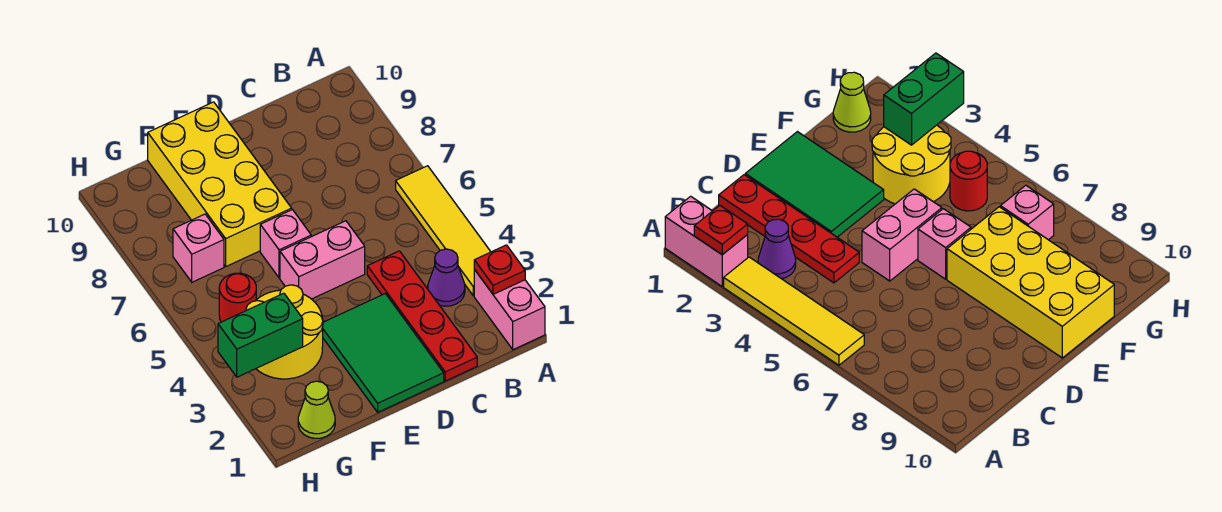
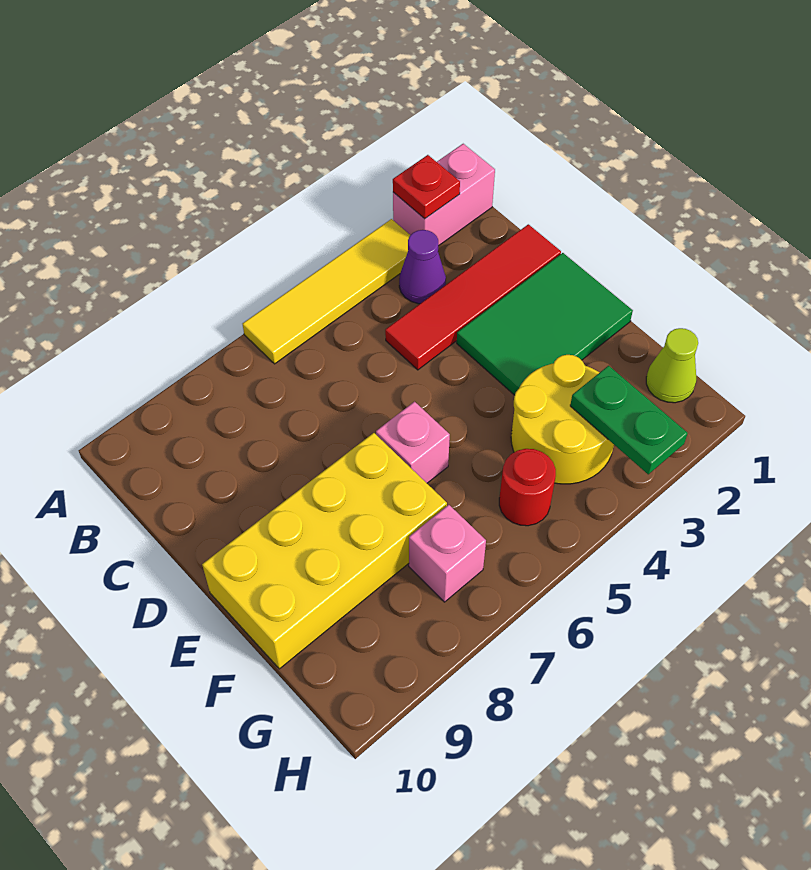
red plate C1:C4 level 1 -> red tile C1:C4 level 1
pink brick D5:E5 level 1 -> none
green brick G3:H3 level 2 -> green plate G3:H3 level 2

